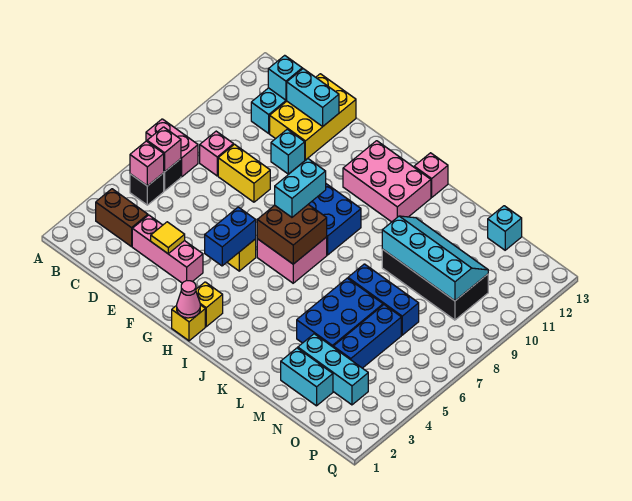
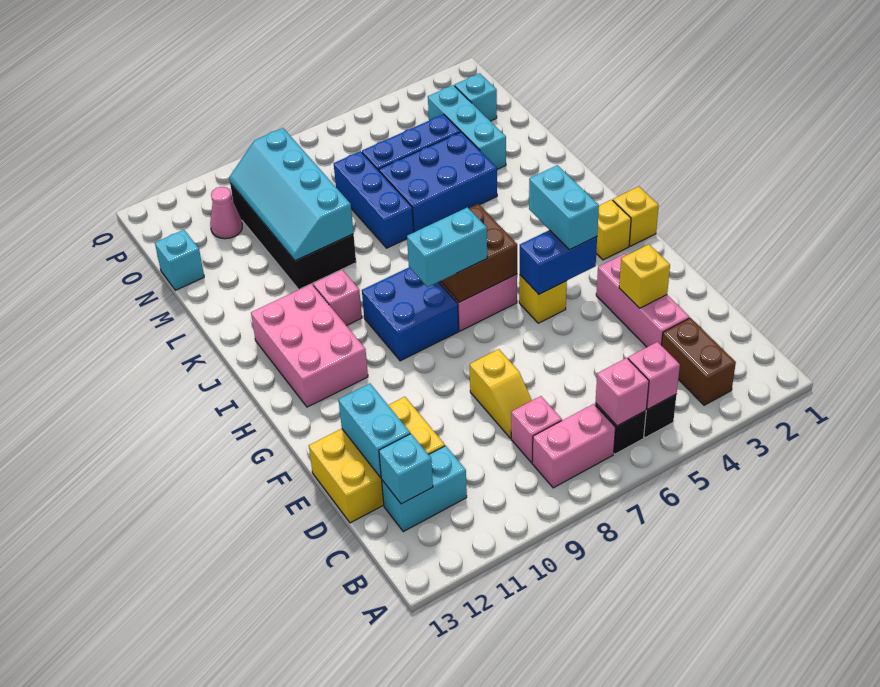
pink brick A7:B7 level 1 -> pink brick B7:B8 level 1
yellow brick D8:E8 level 1 -> yellow slope D8:E8 level 1 top E
yellow tile E3 level 2 -> yellow brick E3 level 2
cyan brick E10 level 1 -> cyan brick O2 level 1
pink cone H1 level 2 -> pink cone O11 level 1
pink brick J13 level 1 -> pink brick J10 level 1
cyan brick M2:N2 level 1 -> cyan brick G4:H4 level 3

